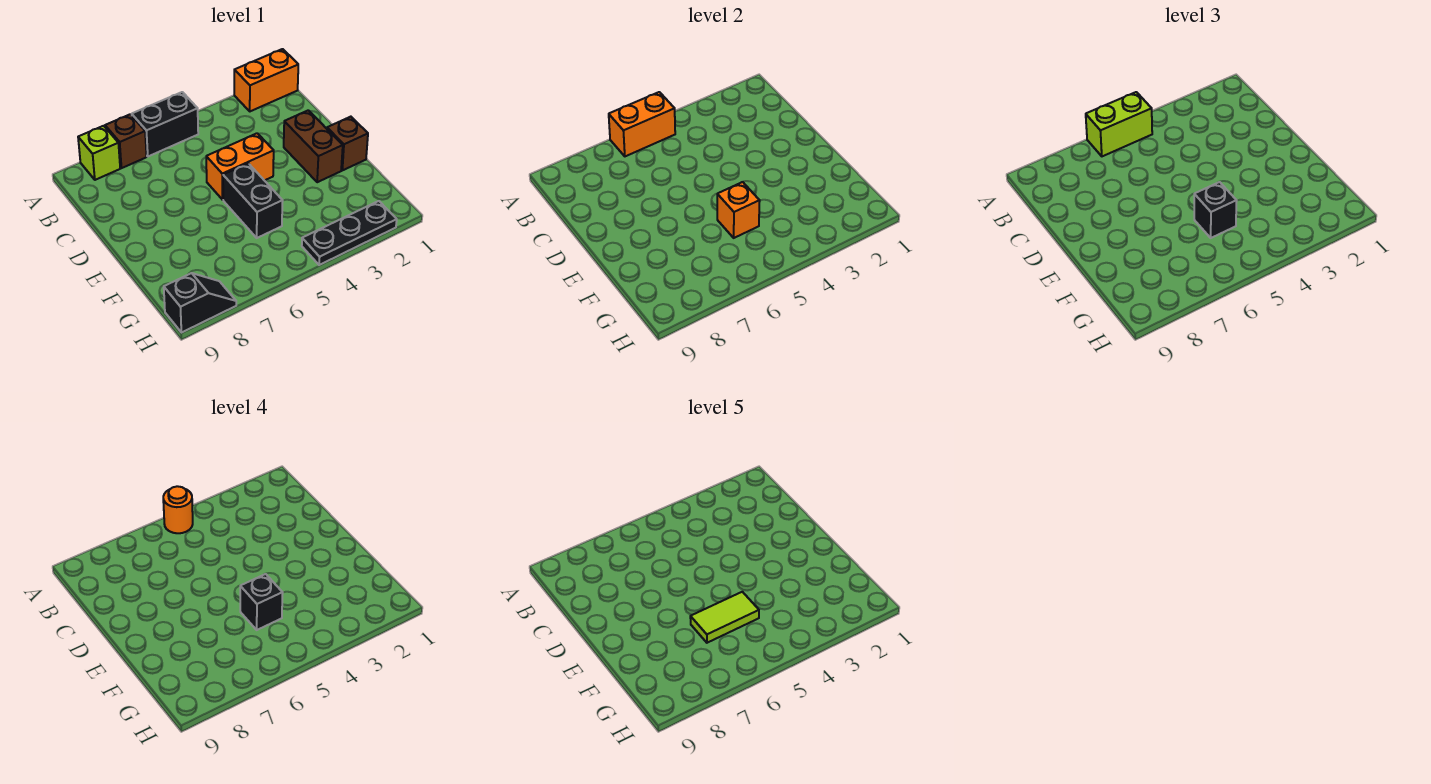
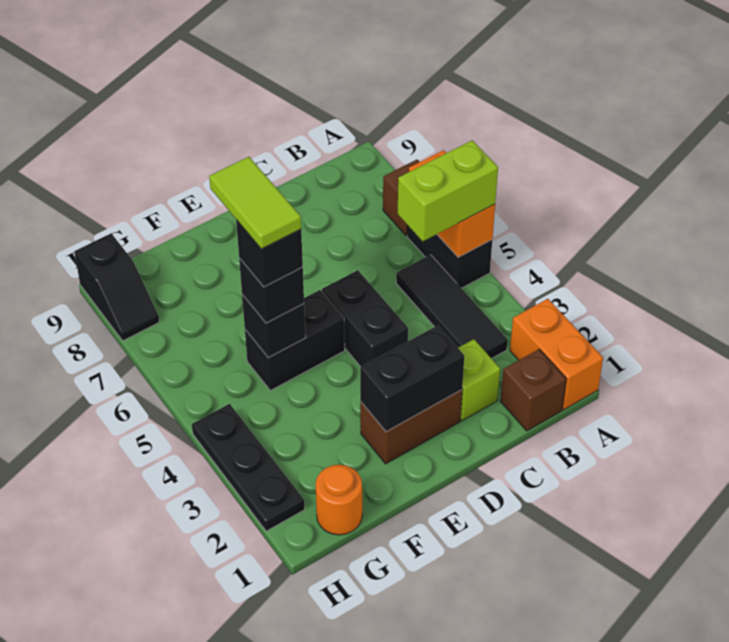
lime brick A5:A6 level 3 -> lime brick A5:B5 level 3
orange round brick A5 level 4 -> orange round brick G1 level 1
lime brick A8 level 1 -> lime brick C2 level 1
none -> black tile B3:B5 level 1
none -> black brick D2:E2 level 2
orange brick D4:D5 level 1 -> black brick D4:D5 level 1
brown brick E1 level 1 -> brown brick B1 level 1
orange brick F5 level 2 -> black brick F5 level 2

